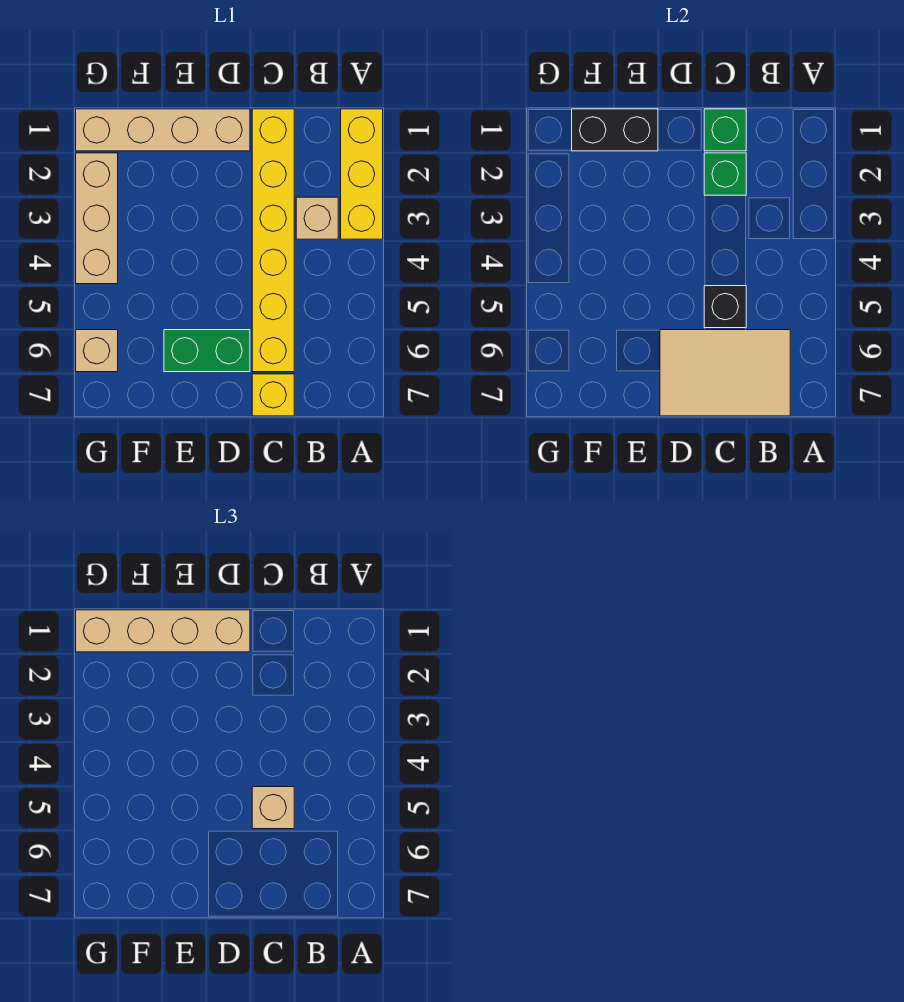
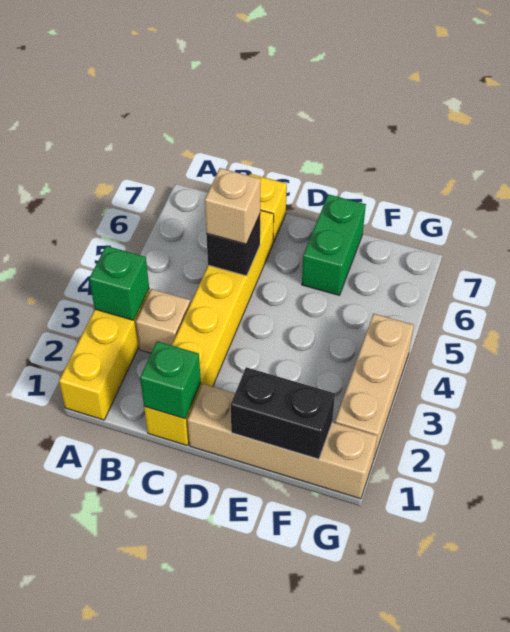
tan tile B6:D7 level 2 -> none
green brick C2 level 2 -> green brick A3 level 2
tan brick D1:G1 level 3 -> none
green brick D6:E6 level 1 -> green brick E6:E7 level 1
tan brick G6 level 1 -> none

